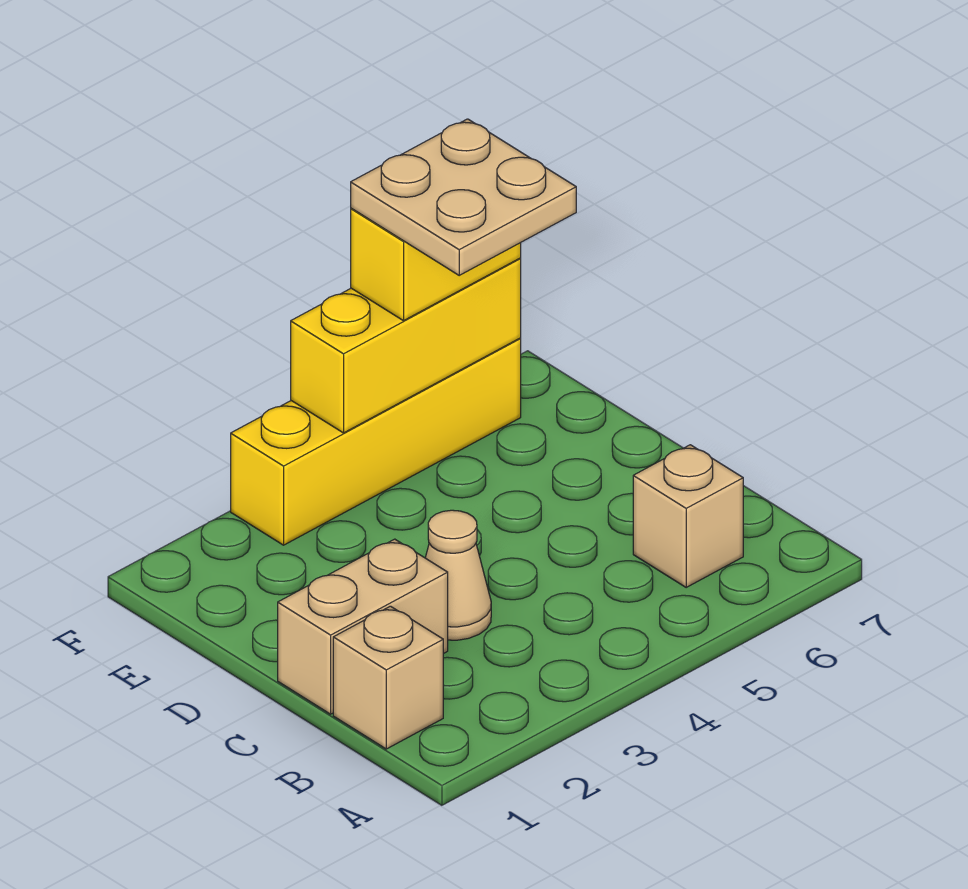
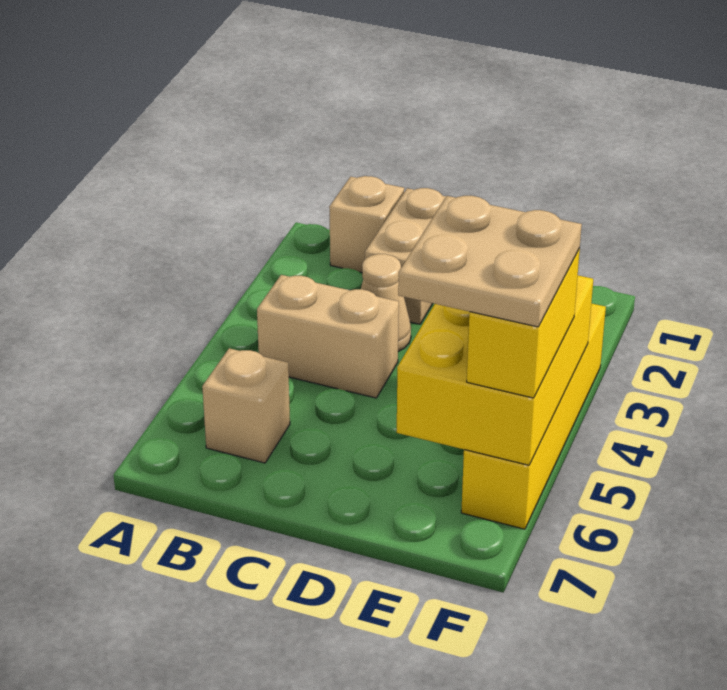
none -> tan brick B4:C4 level 1
yellow brick F4:F6 level 2 -> yellow brick E4:F6 level 2

